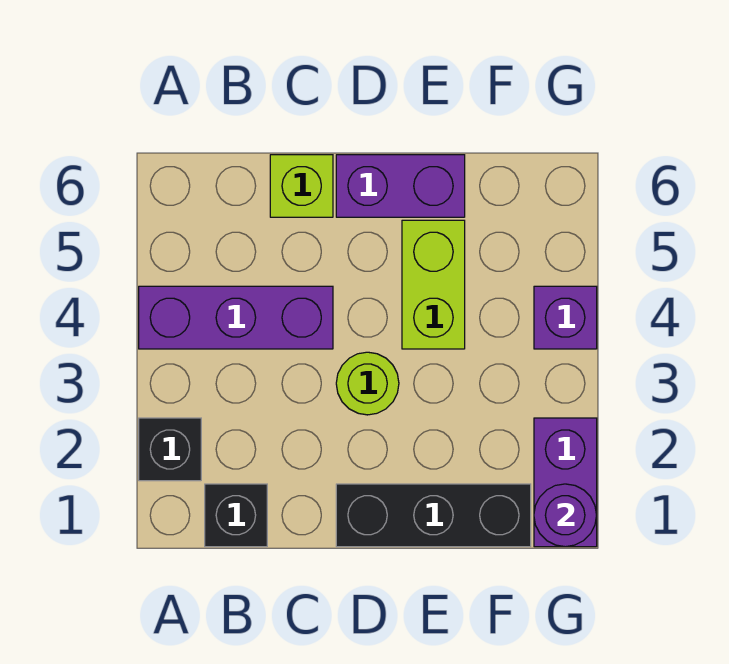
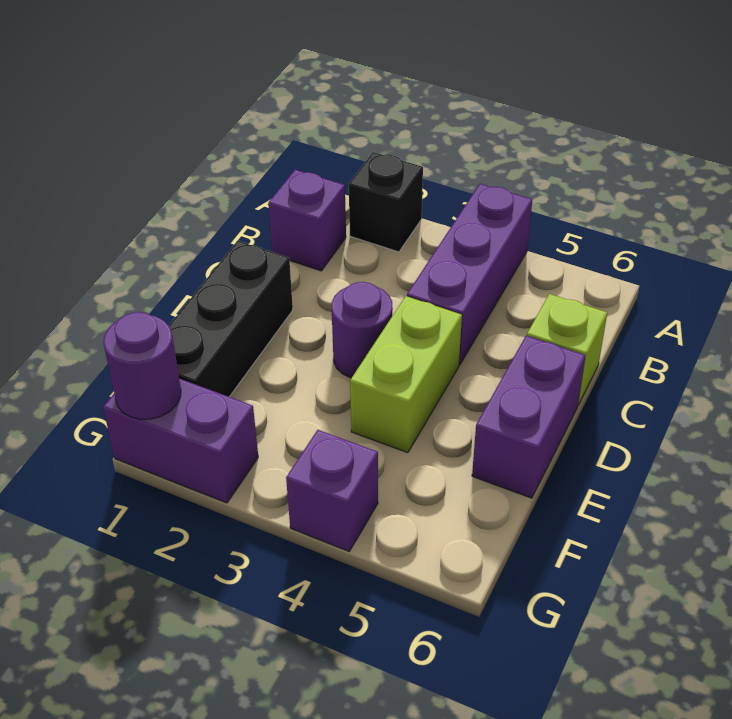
black brick B1 level 1 -> purple brick B1 level 1
lime round brick D3 level 1 -> purple round brick D3 level 1
lime brick E4:E5 level 1 -> lime brick D4:E4 level 1

